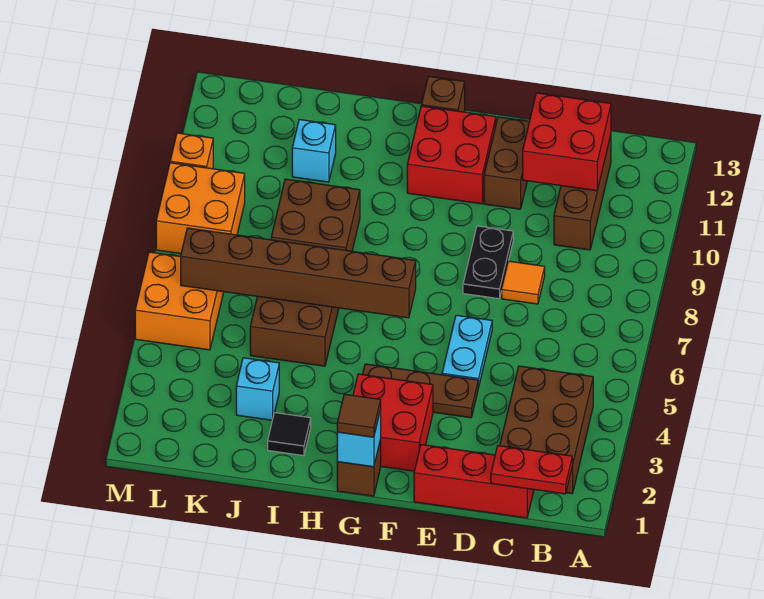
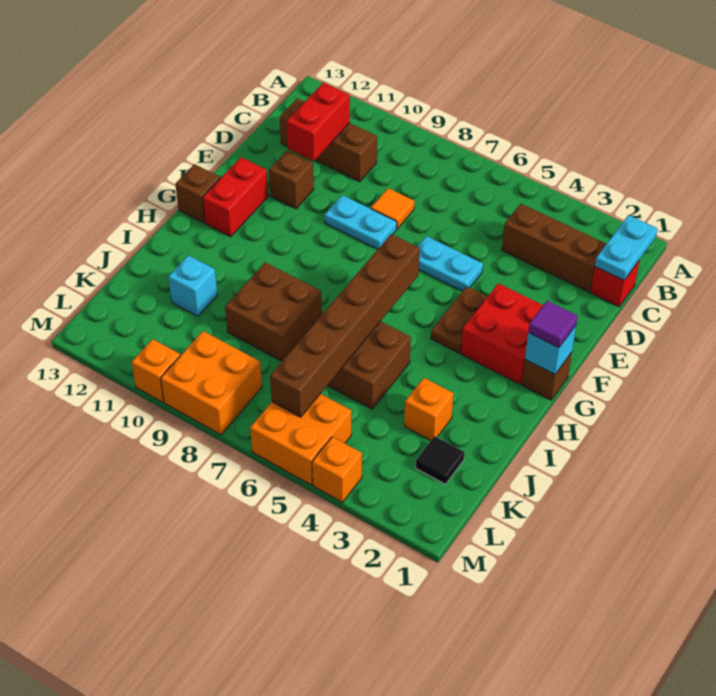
red plate B1:C1 level 2 -> cyan plate B1:C1 level 2
brown brick B2:C4 level 1 -> brown brick C2:C4 level 1
red brick C1:E1 level 1 -> red brick C1 level 1
red brick C11:D12 level 2 -> red brick C11:D11 level 2
brown plate E4:G4 level 1 -> brown plate F4:G4 level 1
black plate E8:E9 level 1 -> cyan plate E8:E9 level 1
brown brick E11:E12 level 1 -> brown brick E11 level 1
red brick F11:G12 level 1 -> red brick F12:G12 level 1
brown tile G1 level 3 -> purple tile G1 level 3
black tile I2 level 1 -> black tile K2 level 1
cyan brick J3 level 1 -> orange brick J3 level 1
none -> orange brick M4 level 1

